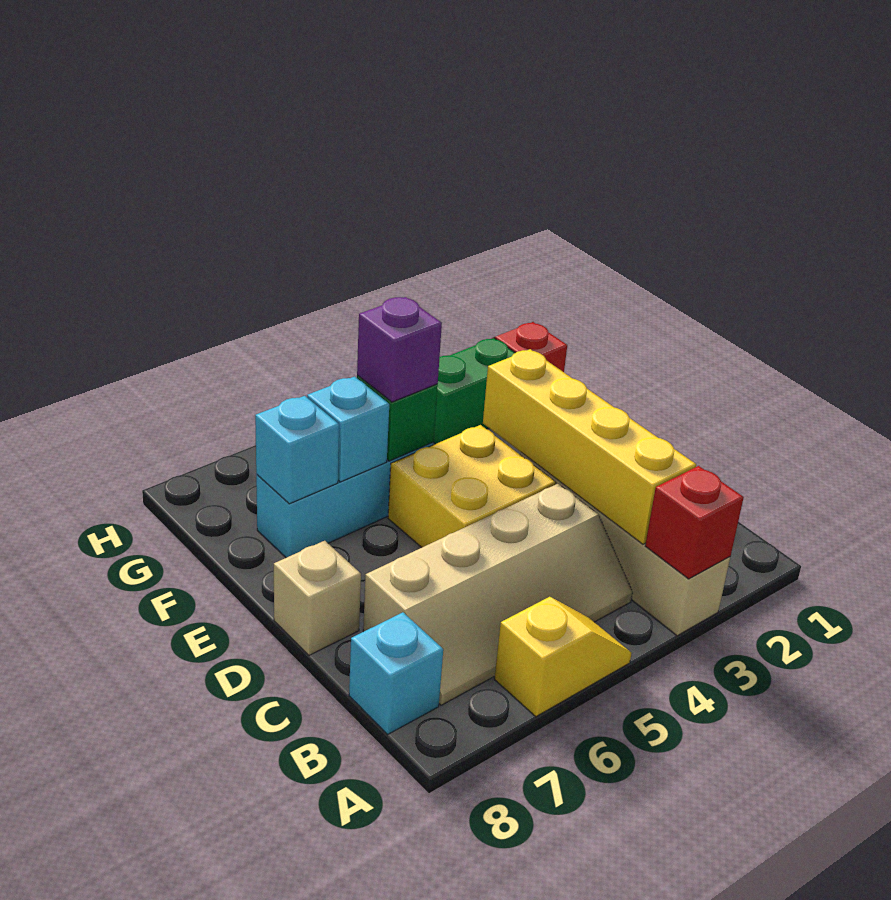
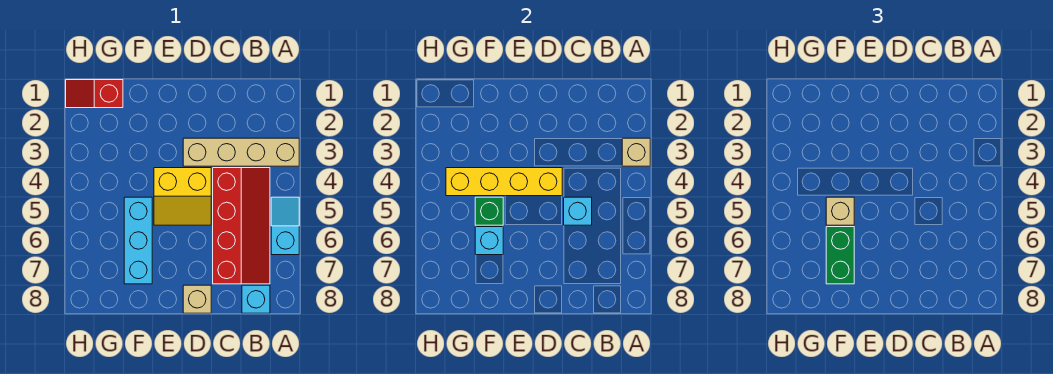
red brick A3 level 2 -> tan brick A3 level 2
yellow slope A5:A6 level 1 top 6 -> cyan slope A5:A6 level 1 top 6
yellow brick B3:E3 level 2 -> yellow brick D4:G4 level 2
tan slope B4:C7 level 1 top C -> red slope B4:C7 level 1 top C
yellow brick D4:E5 level 1 -> yellow slope D4:E5 level 1 top 4
purple brick F5 level 3 -> tan brick F5 level 3
cyan brick F7 level 2 -> cyan brick C5 level 2
green brick G2:G3 level 1 -> green brick F6:F7 level 3

